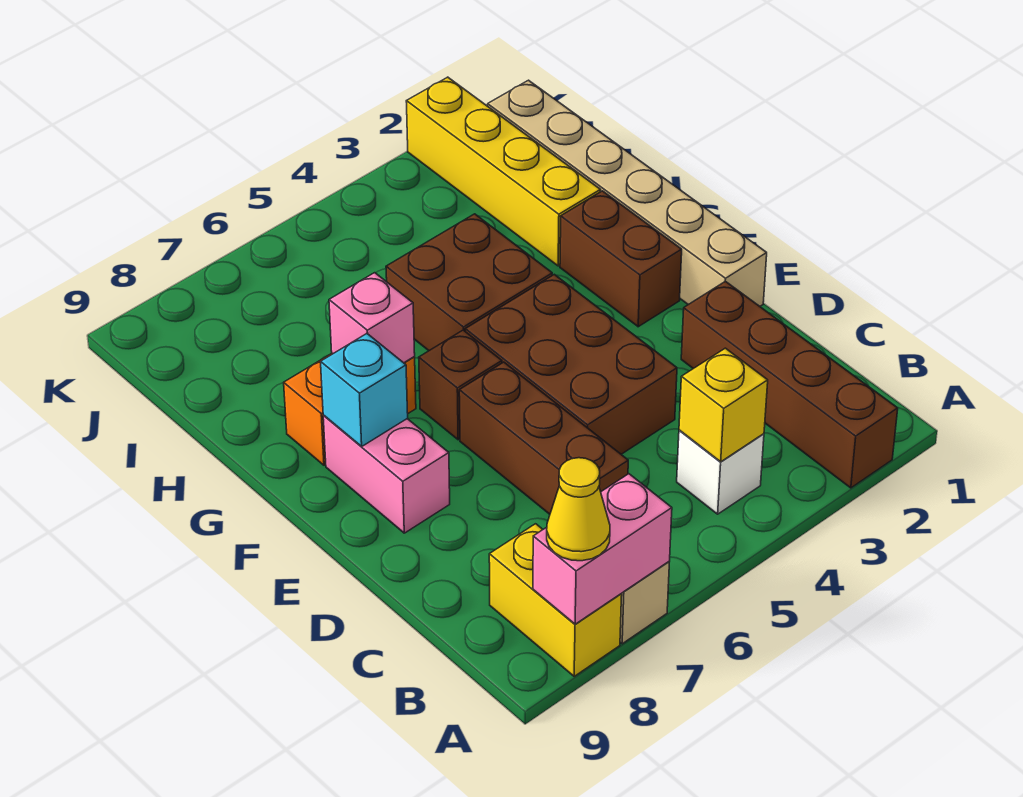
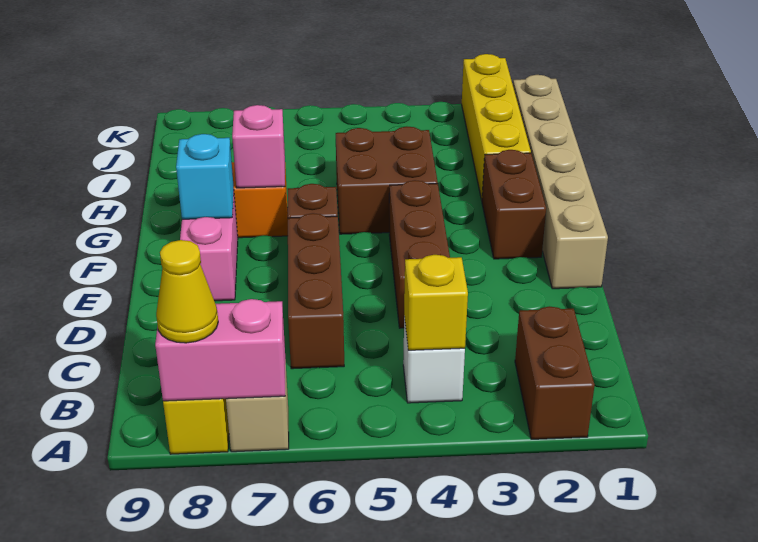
brown brick A2:D2 level 1 -> brown brick A2:B2 level 1
brown brick D4:F5 level 1 -> brown brick D4:F4 level 1

